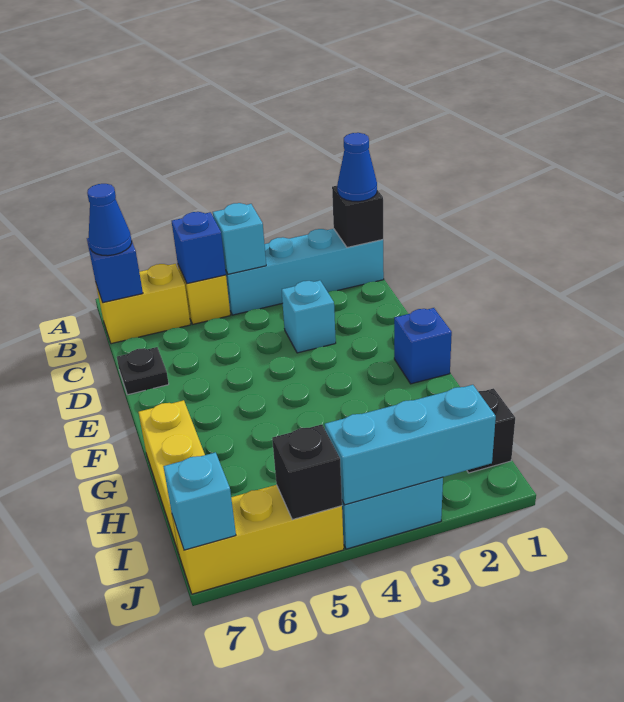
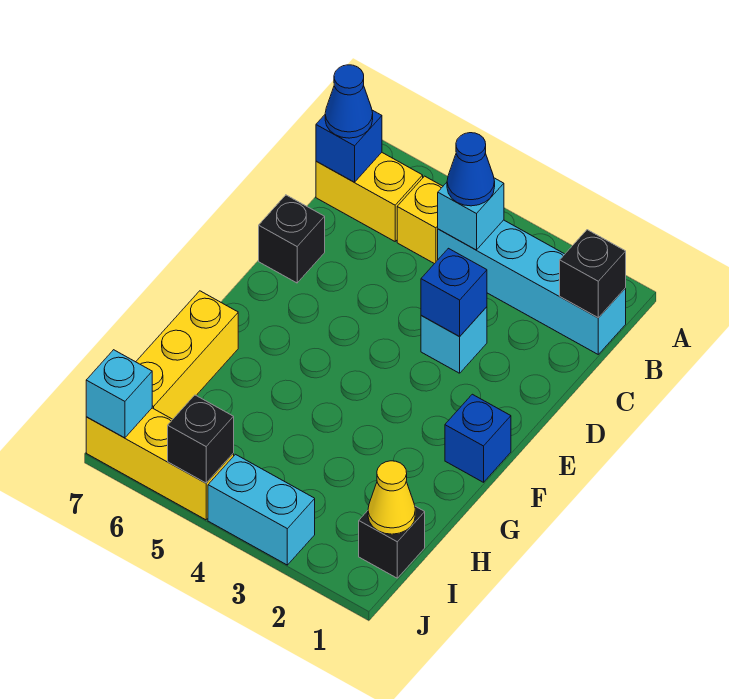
blue cone B1 level 3 -> blue cone B4 level 3
blue brick B5 level 2 -> blue brick D3 level 2
black plate D7 level 1 -> black brick D7 level 1
none -> yellow cone I1 level 2
cyan brick J2:J4 level 2 -> none

